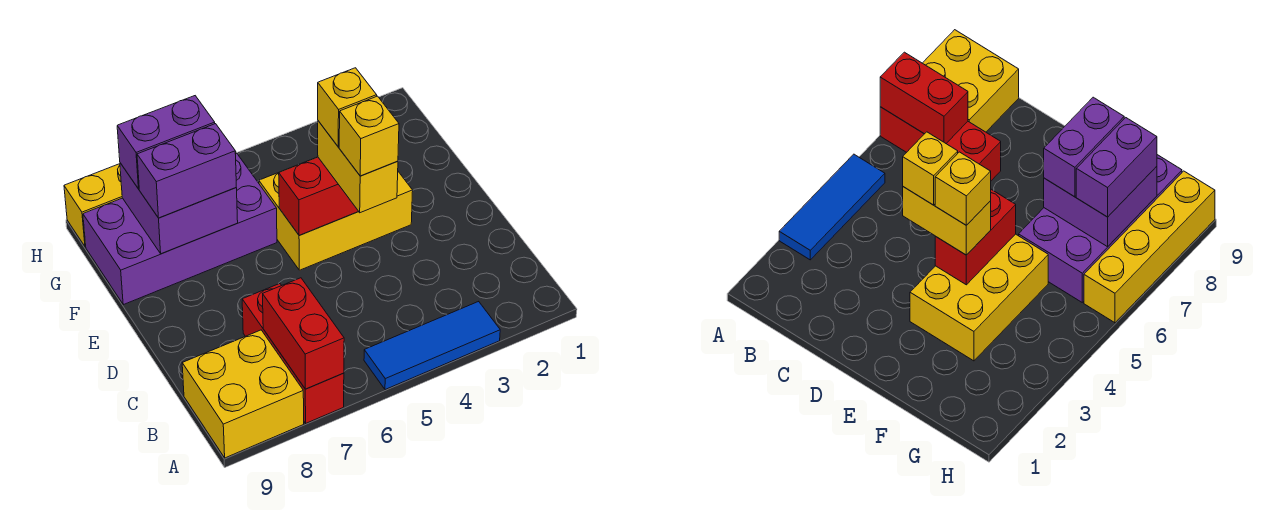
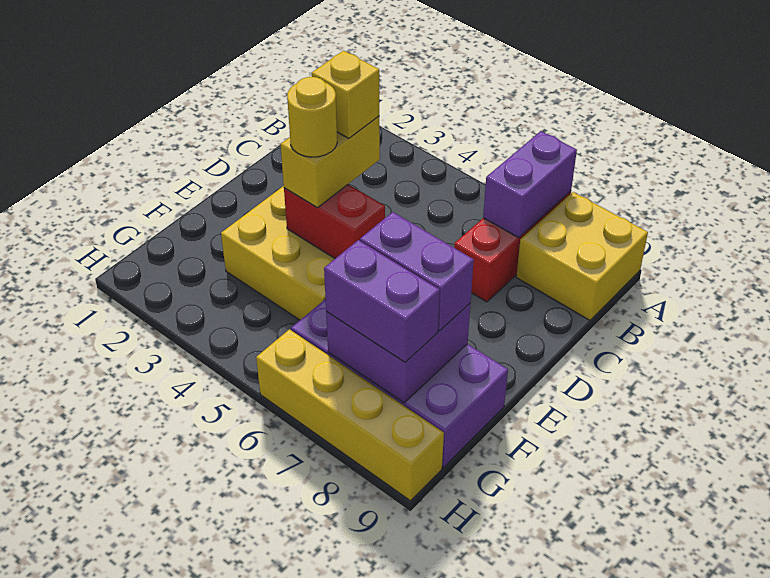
blue tile A3:A5 level 1 -> none
red brick A7:B7 level 2 -> purple brick A7:B7 level 2
yellow brick E4 level 4 -> yellow round brick E4 level 4

